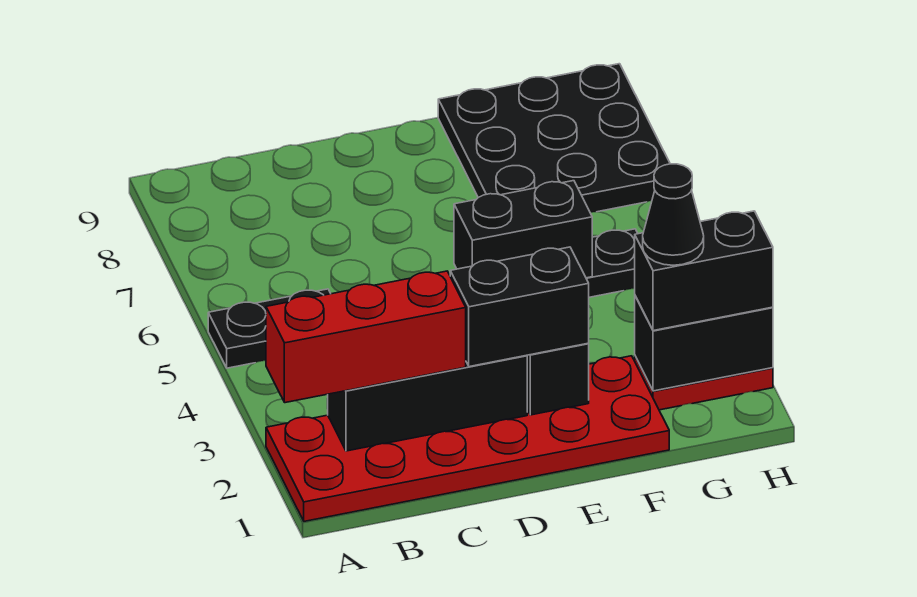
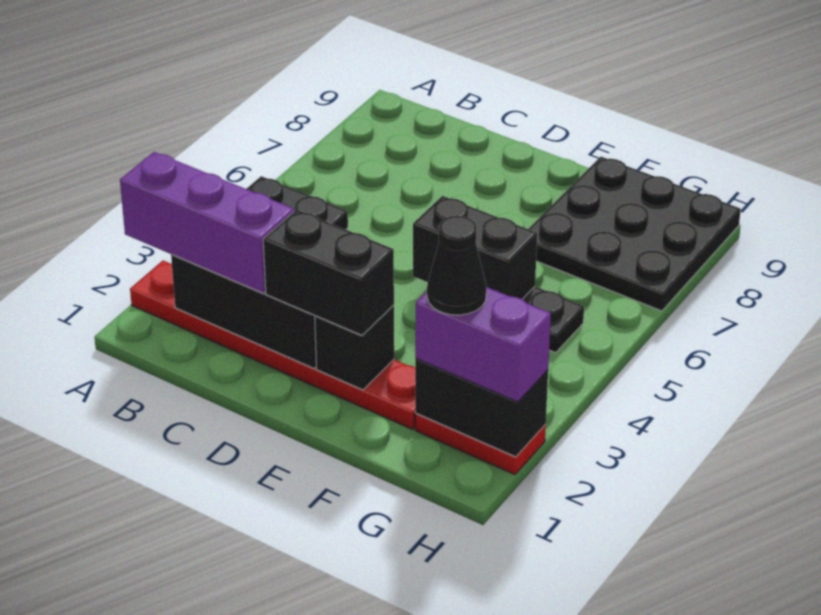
red plate A1:F2 level 1 -> red plate A2:F2 level 1
red brick A2:C2 level 3 -> purple brick A2:C2 level 3
black brick G2:H2 level 3 -> purple brick G2:H2 level 3

